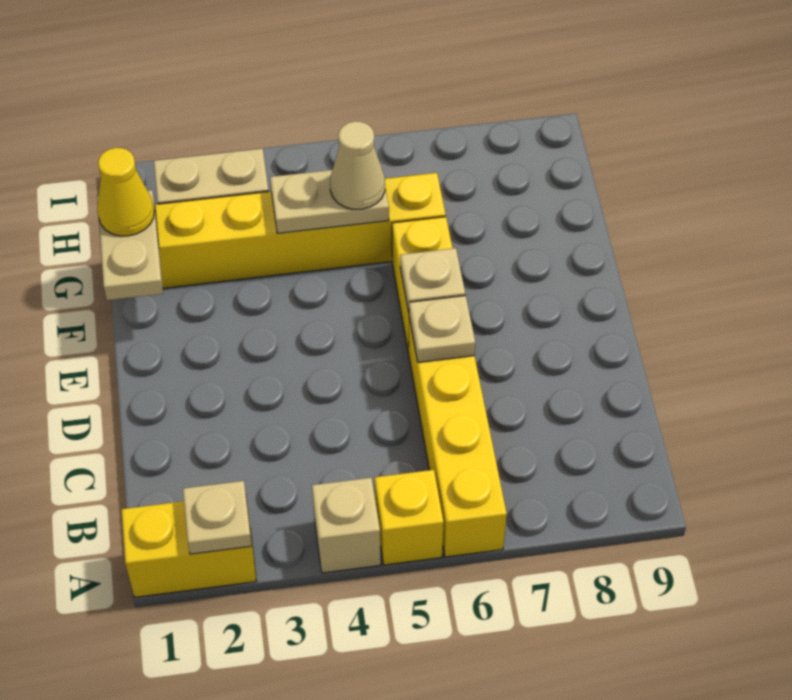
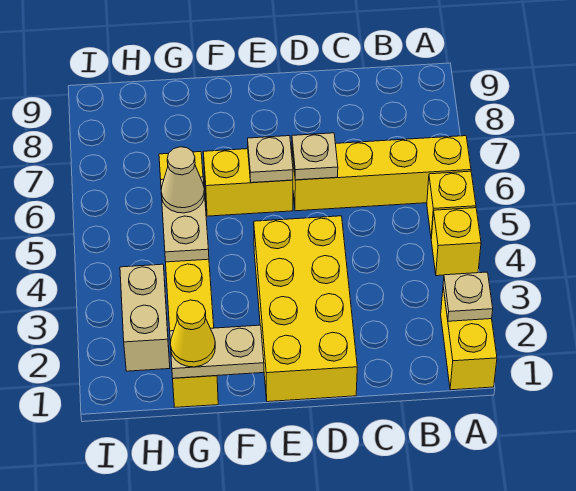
tan brick A4 level 1 -> yellow brick A4 level 1
none -> yellow brick D1:E4 level 1

